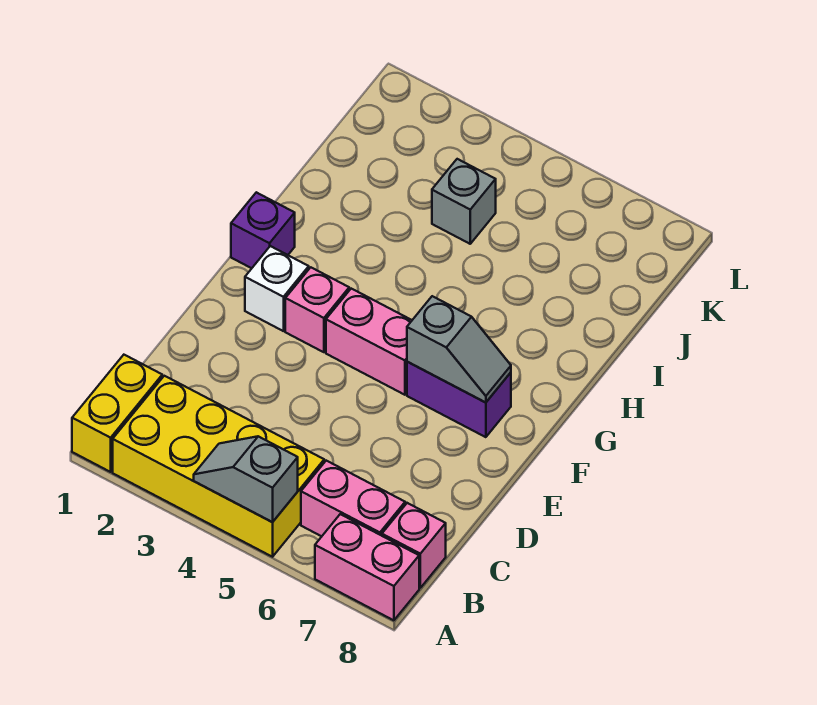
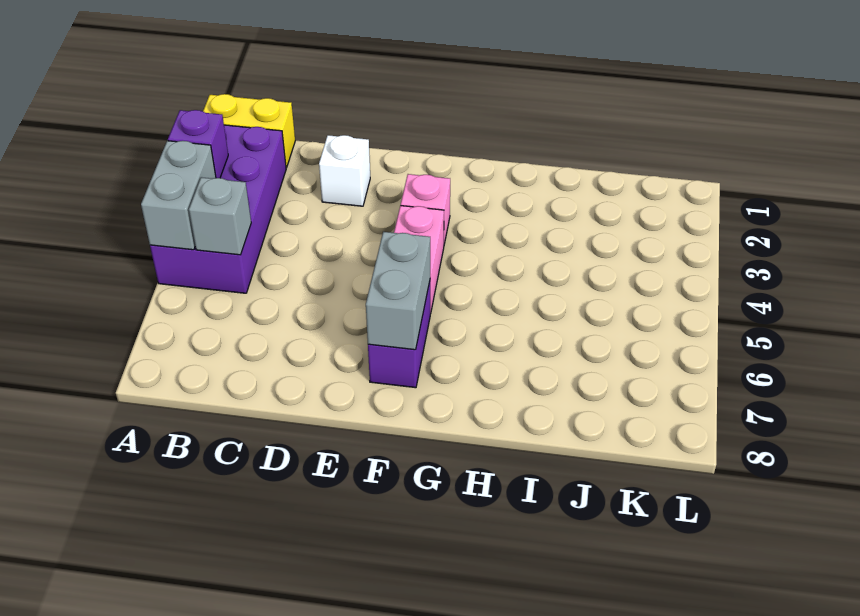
yellow brick A2:B5 level 1 -> purple brick A2:B5 level 1
grey slope A4:A5 level 2 top 5 -> grey brick A4:A5 level 2
pink brick A7:A8 level 1 -> none
pink brick B6:B7 level 1 -> none
pink brick B8 level 1 -> none
white brick F2 level 1 -> white brick D2 level 1
grey slope F6:F7 level 2 top 6 -> grey brick F6:F7 level 2
purple brick G1 level 1 -> purple brick A3 level 2
grey brick J4 level 1 -> grey brick B5 level 2

